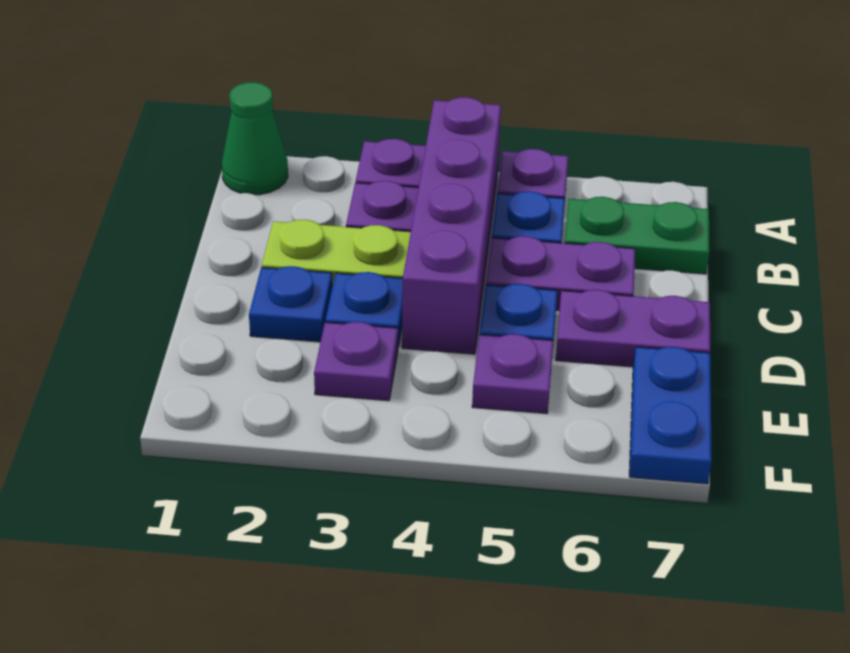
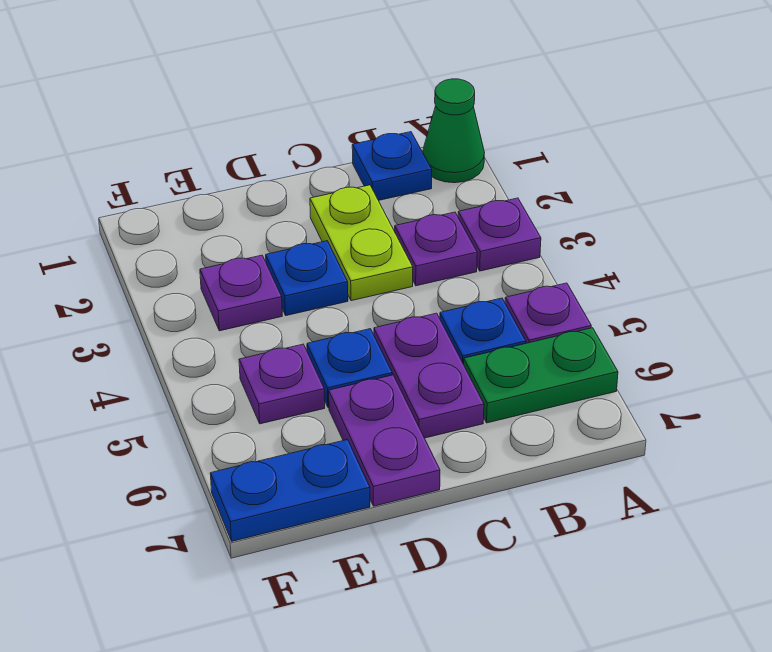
purple brick A4:D4 level 1 -> none
green plate B6:B7 level 1 -> green plate A6:B6 level 1
blue plate D2 level 1 -> blue plate B1 level 1

